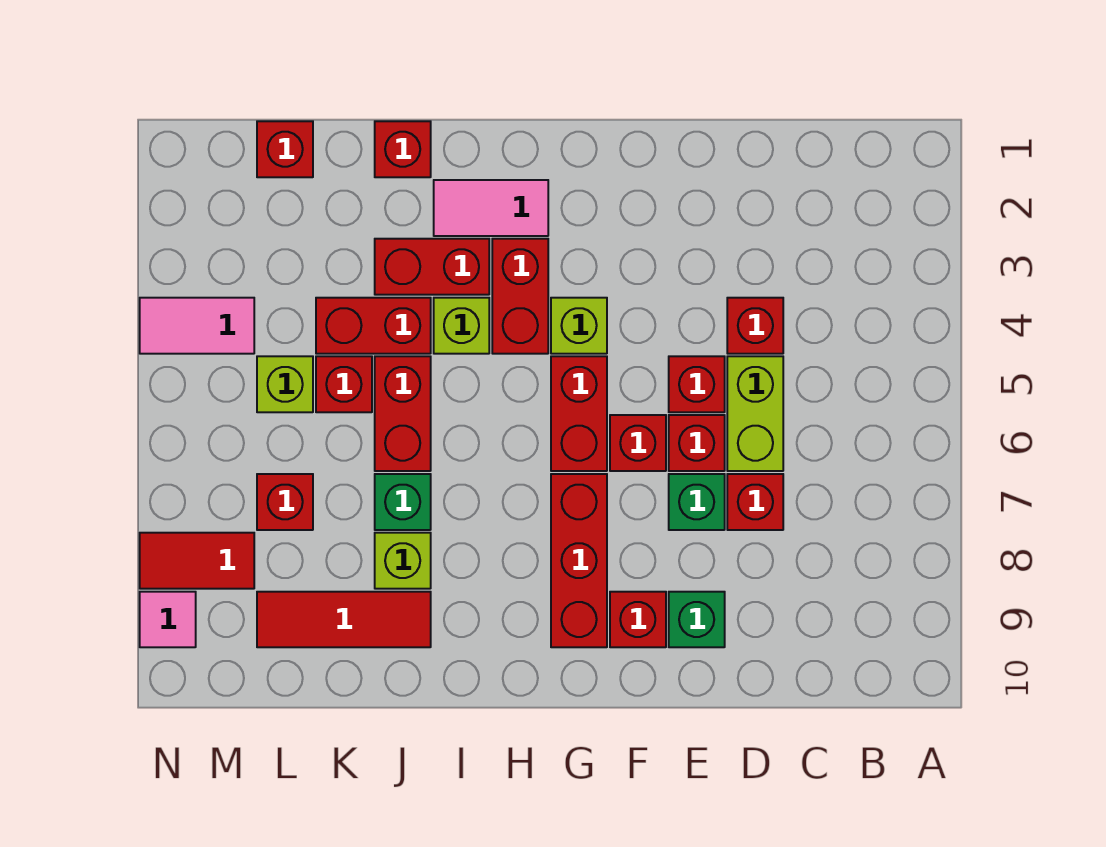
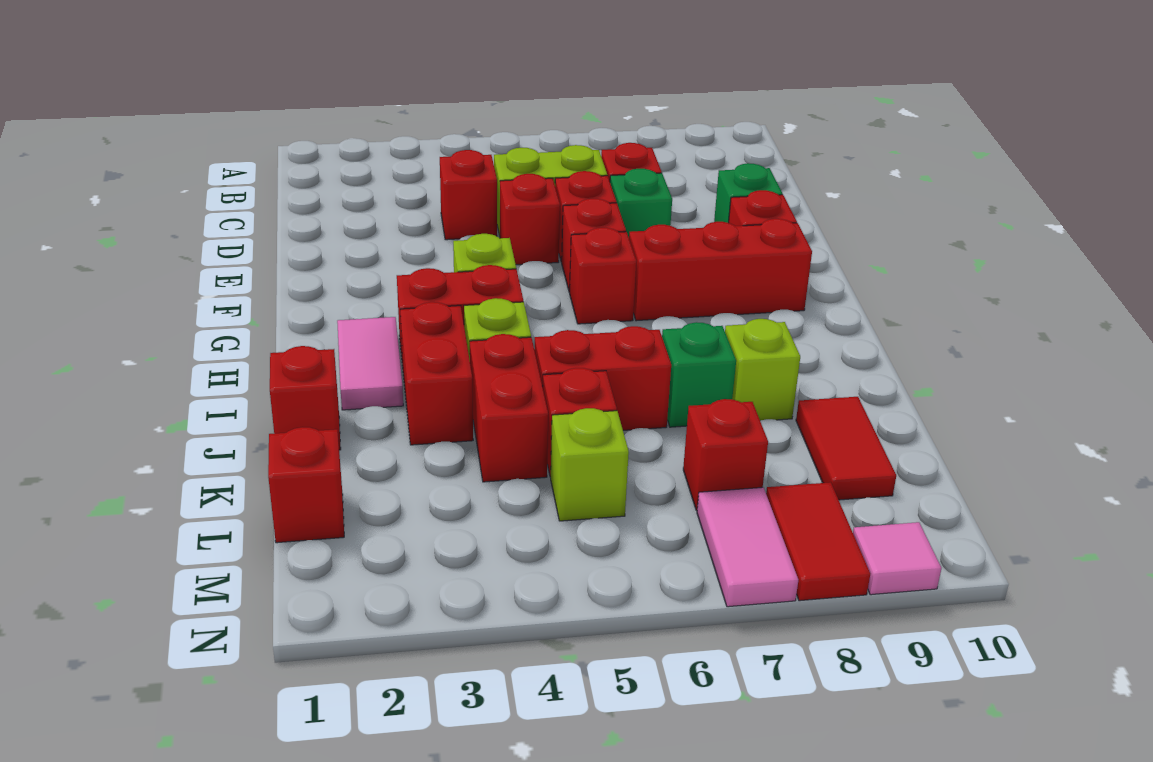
red brick G5:G6 level 1 -> red brick G6 level 1
red tile J9:L9 level 1 -> red tile K9:L9 level 1
pink tile M4:N4 level 1 -> pink tile M7:N7 level 1

